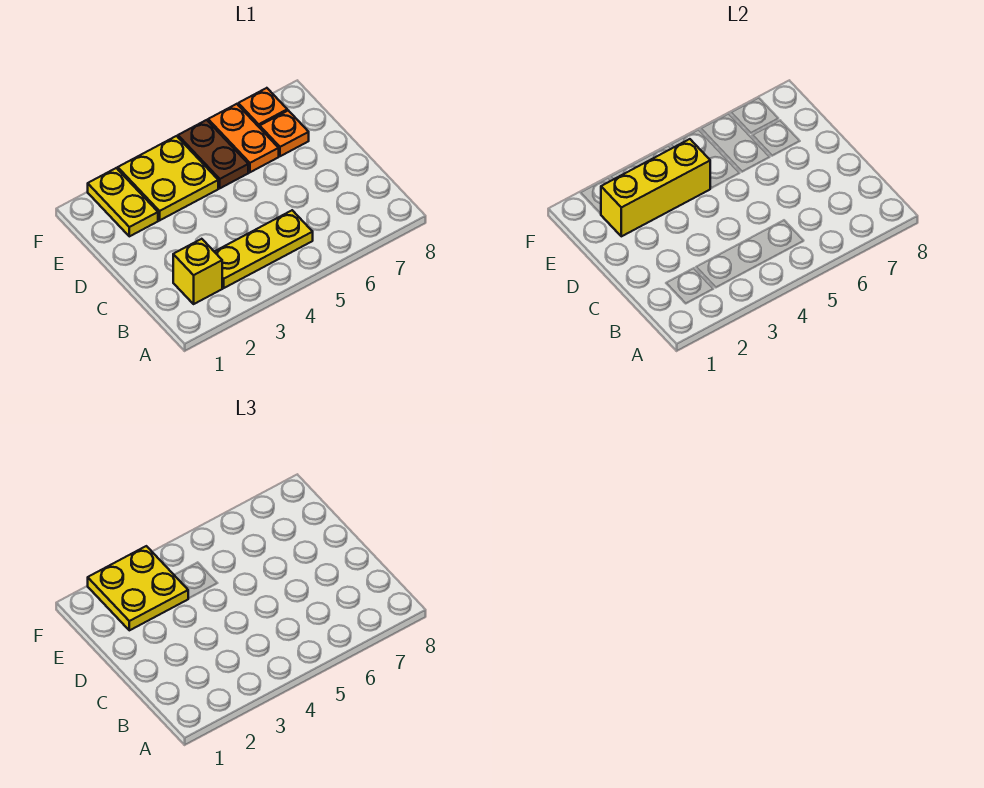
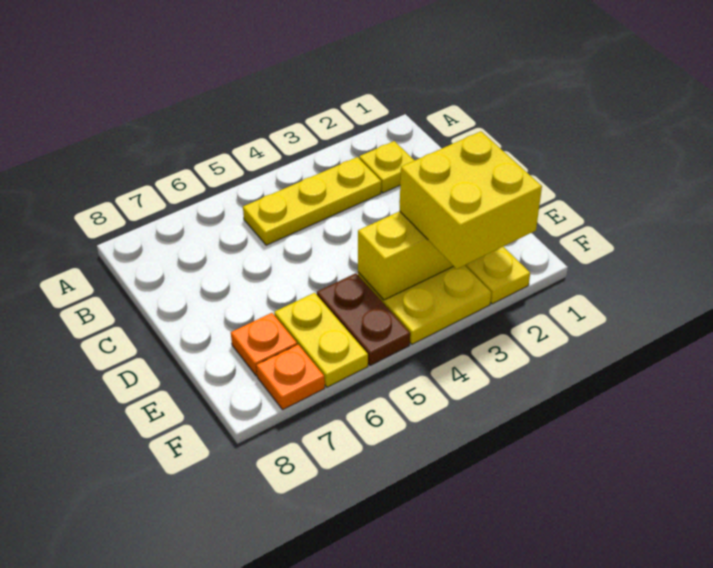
yellow brick B2 level 1 -> yellow plate B2 level 1
yellow plate E2:F3 level 3 -> yellow brick E2:F3 level 3
orange plate E6:F6 level 1 -> yellow plate E6:F6 level 1

